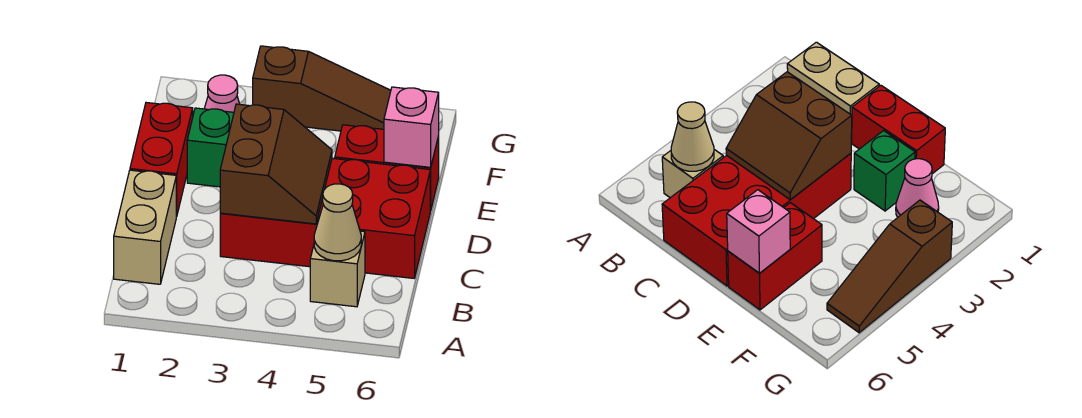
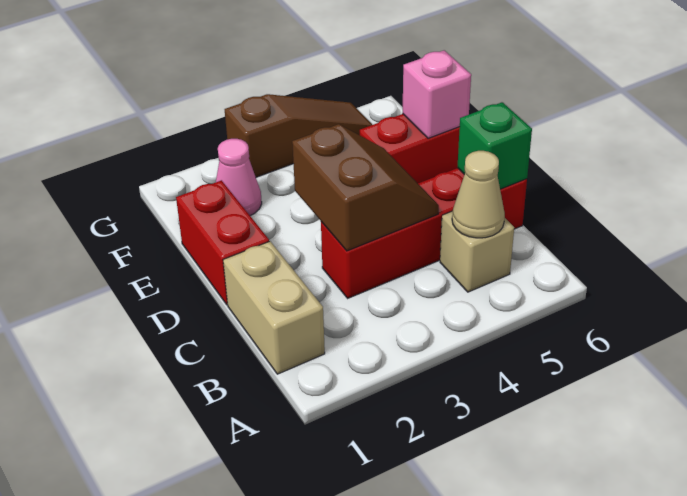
red brick C3:D6 level 1 -> red brick C3:C6 level 1
green brick E2 level 1 -> green brick C6 level 2

